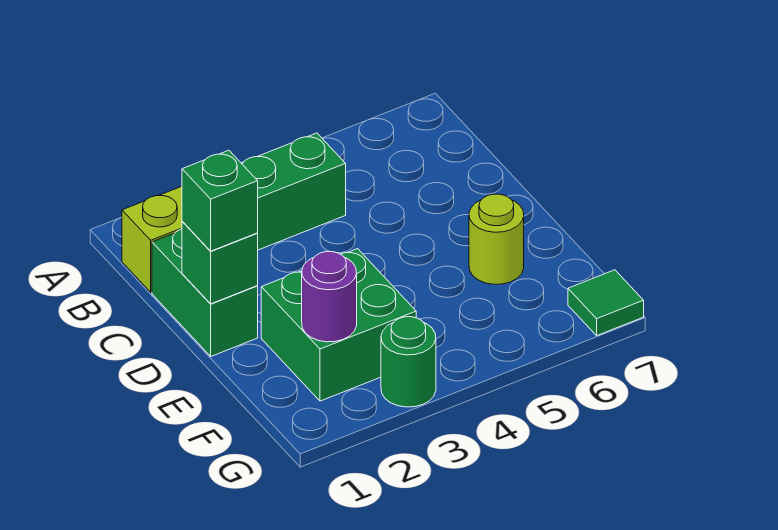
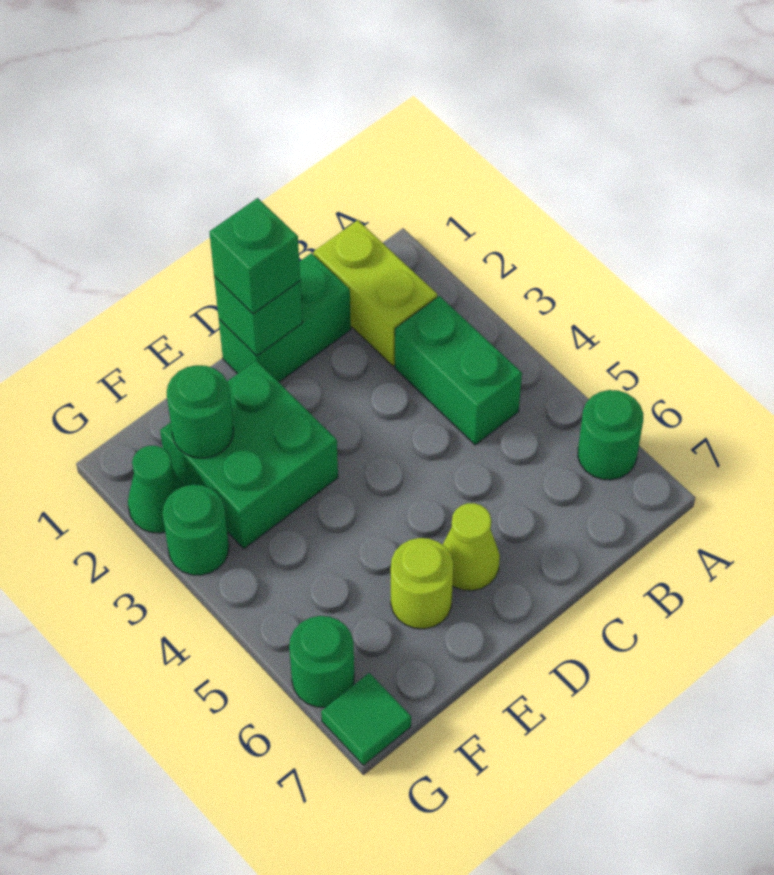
none -> green round brick A6 level 1
none -> lime cone D6 level 1
purple round brick F2 level 2 -> green round brick F2 level 2
none -> green cone G2 level 1
none -> green round brick G6 level 1

